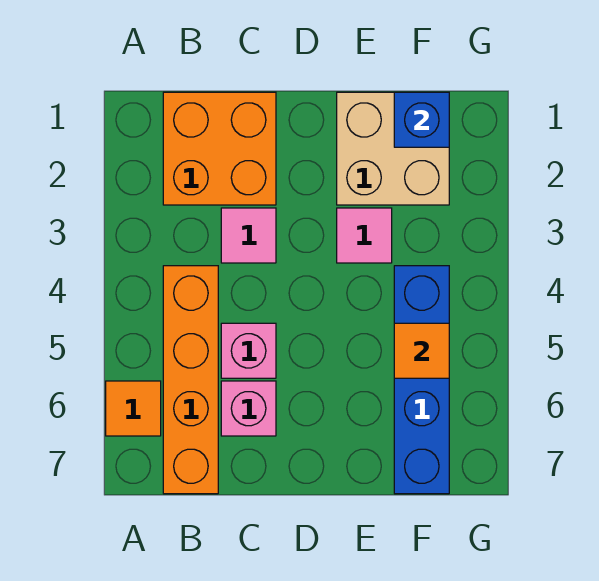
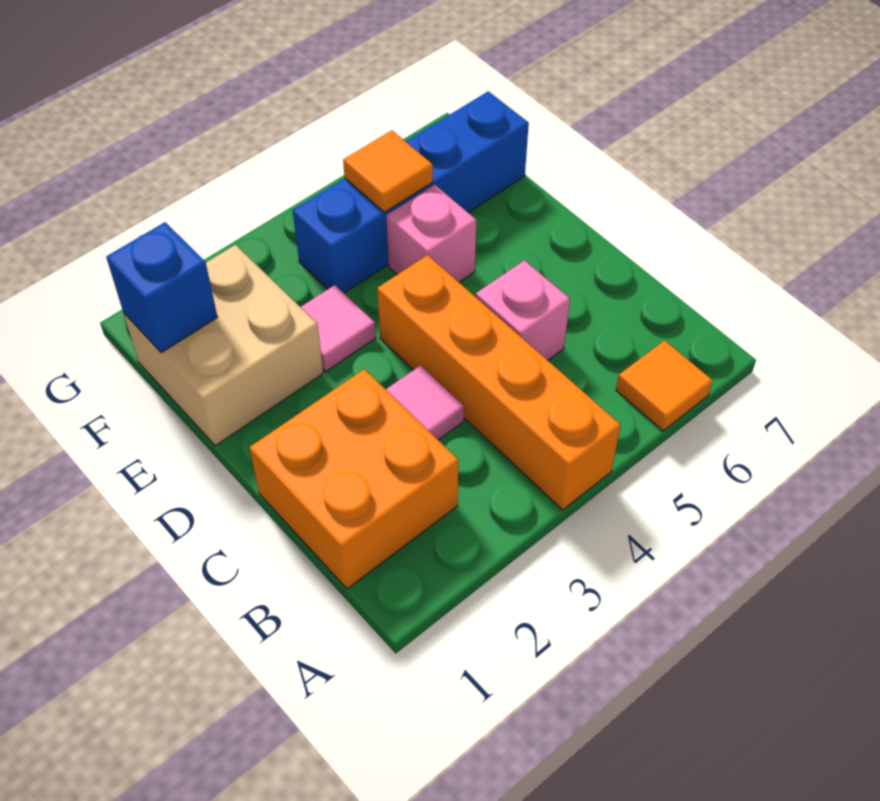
orange brick B4:B7 level 1 -> orange brick A4:D4 level 1
pink brick C6 level 1 -> pink brick E5 level 1

